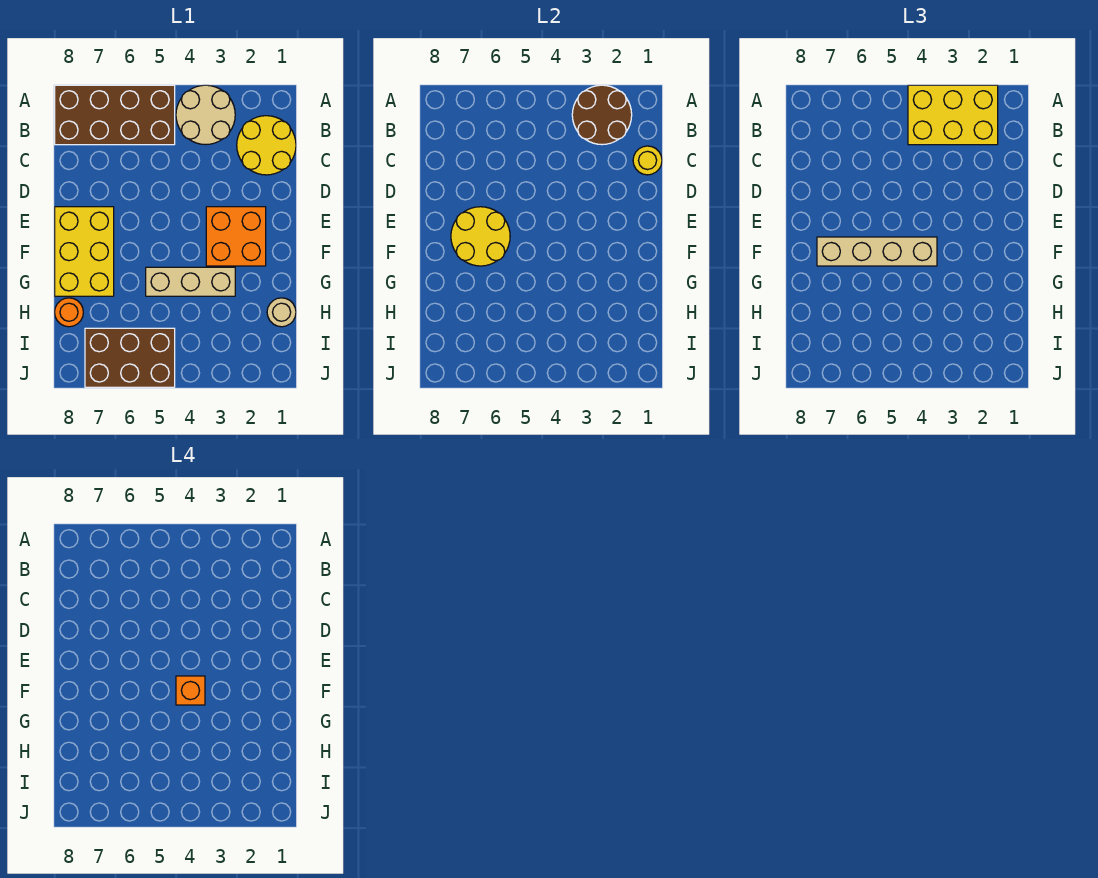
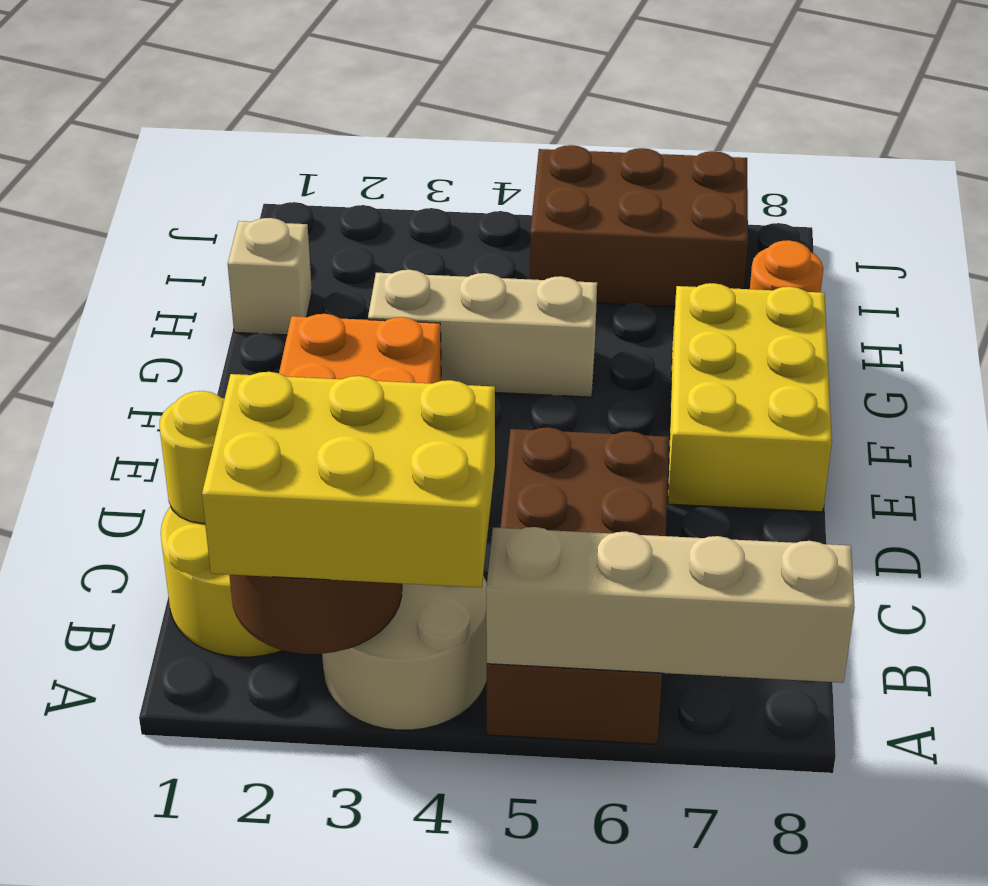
brown brick A5:B8 level 1 -> brown brick A5:D6 level 1
yellow round brick E6:F7 level 2 -> none
tan brick F4:F7 level 3 -> tan brick A5:A8 level 2
orange brick F4 level 4 -> none
tan round brick H1 level 1 -> tan brick H1 level 1

